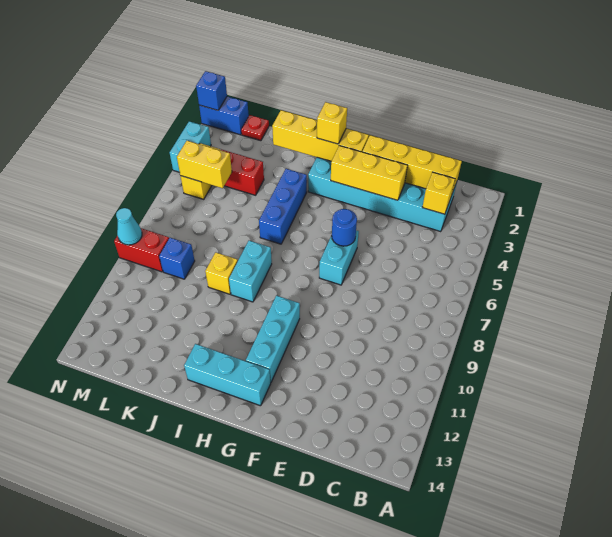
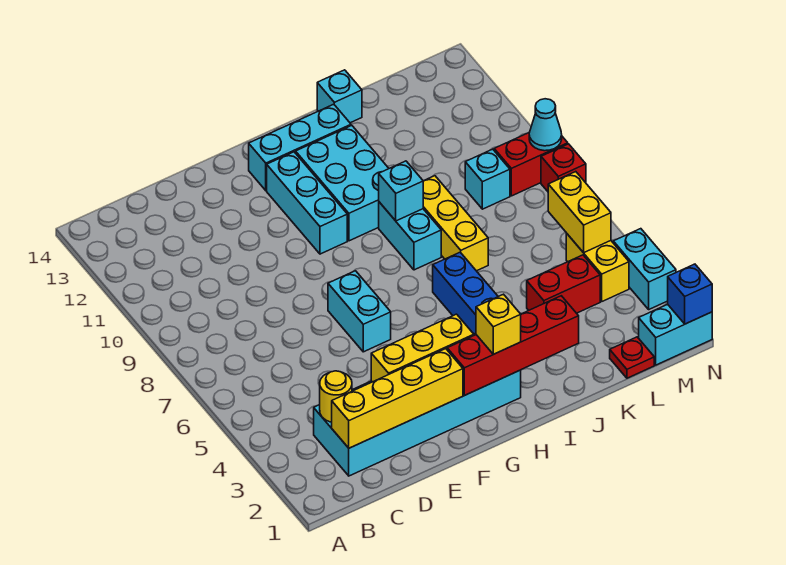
yellow brick C3 level 2 -> yellow round brick C3 level 2
blue round brick F6 level 2 -> none
yellow brick G2:J2 level 2 -> red brick G2:J2 level 2
none -> cyan brick H10:I12 level 1
none -> cyan brick I9 level 2
yellow brick J9 level 1 -> yellow brick J7:J9 level 1
none -> cyan brick J14 level 1
yellow brick L5:M5 level 2 -> yellow brick M5:M6 level 2
blue brick L9 level 1 -> cyan brick L9 level 1
blue brick M1:N1 level 1 -> cyan brick M1:N1 level 1
none -> red brick N8 level 1

